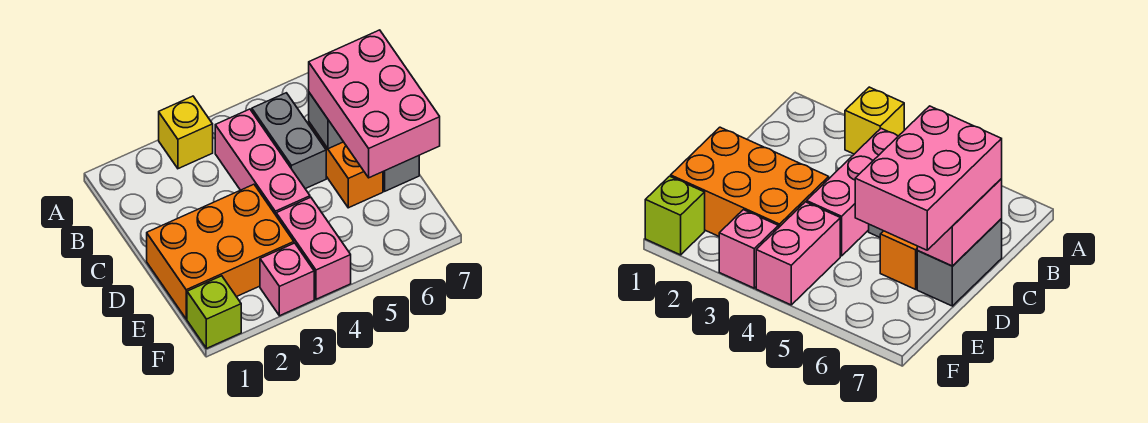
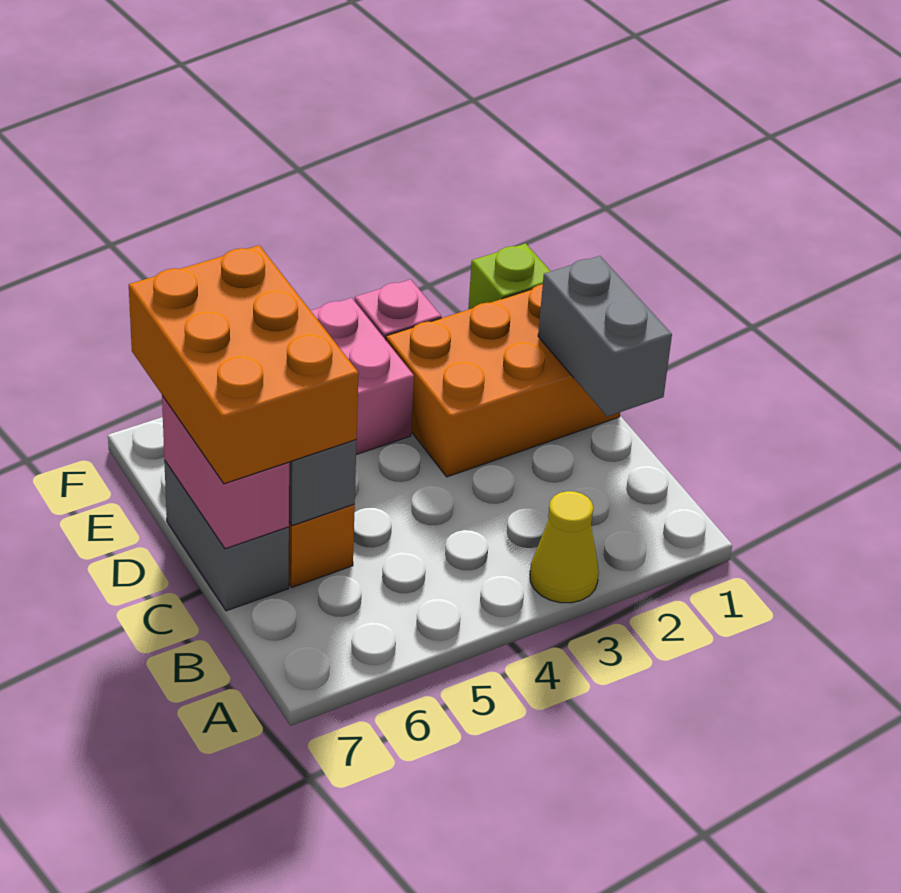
yellow brick A3 level 1 -> yellow cone A3 level 1
pink brick B4:D4 level 1 -> none
grey brick B5:C5 level 1 -> grey brick C1:D1 level 2
pink brick C6:E7 level 3 -> orange brick C6:E7 level 3

